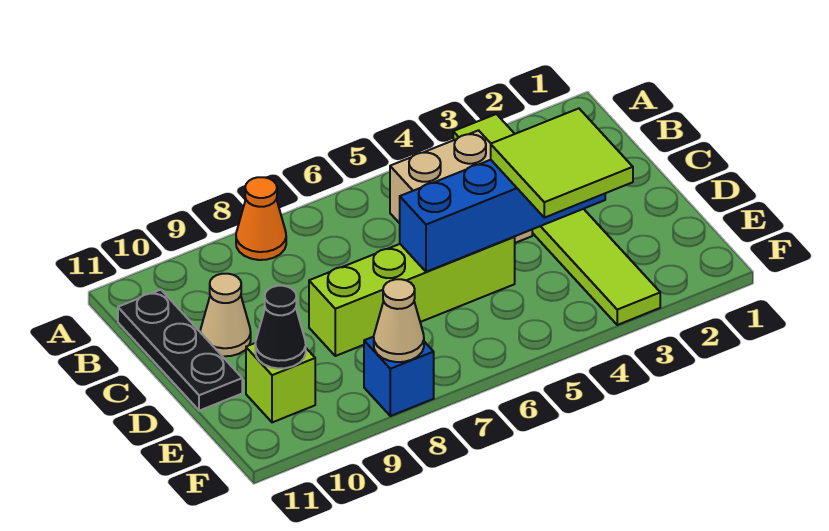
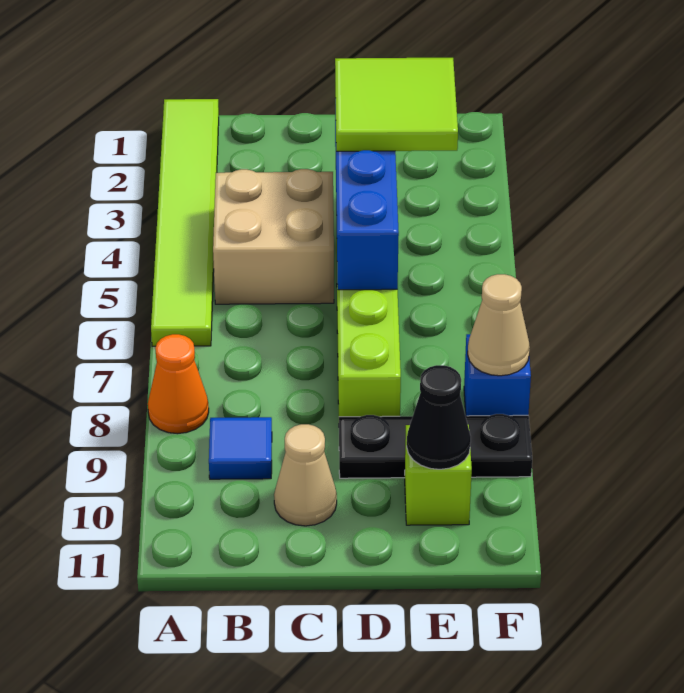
lime tile A3:F3 level 1 -> lime tile A1:A6 level 1
none -> blue tile B9 level 1
black plate B11:D11 level 1 -> black plate D9:F9 level 1

